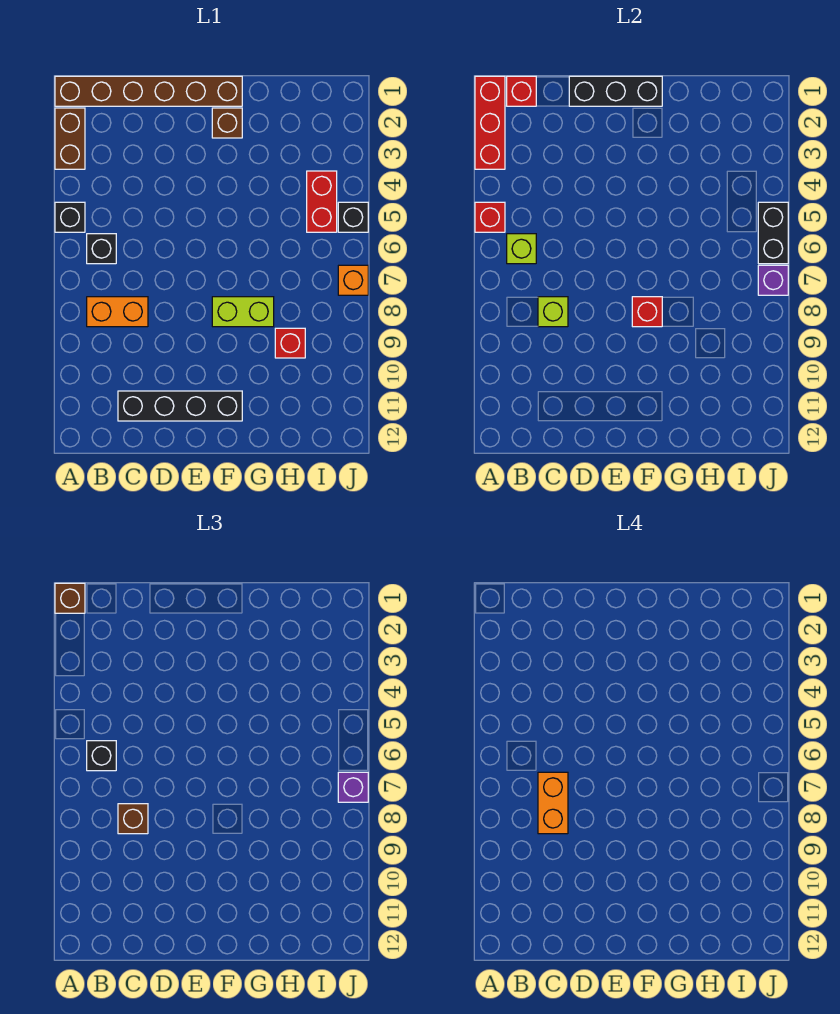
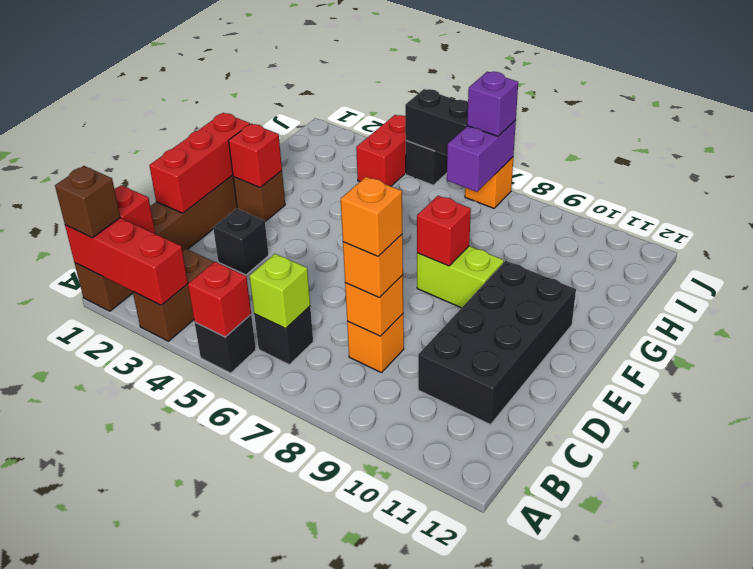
brown brick A2:A3 level 1 -> brown brick A3:B3 level 1
black brick B6 level 3 -> black brick D3 level 1
orange brick B8:C8 level 1 -> orange brick C8 level 1
orange brick C7:C8 level 4 -> orange brick C8 level 4
lime brick C8 level 2 -> orange brick C8 level 2
brown brick C8 level 3 -> orange brick C8 level 3
black brick C11:F11 level 1 -> black brick C10:F11 level 1
black brick D1:F1 level 2 -> red brick D1:F1 level 2
lime brick F8:G8 level 1 -> lime brick F8:F9 level 1
red brick H9 level 1 -> red brick F2 level 2
red brick I4:I5 level 1 -> red brick I4:J4 level 1
purple brick J7 level 2 -> purple brick I7:J7 level 2

